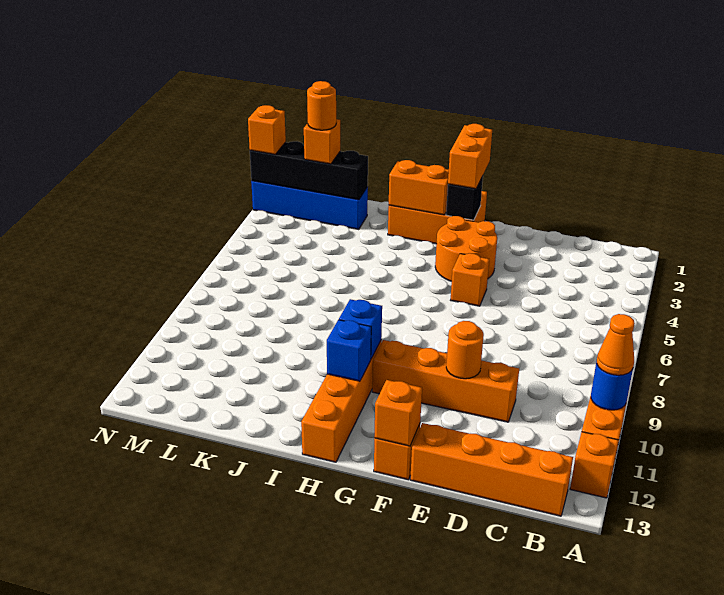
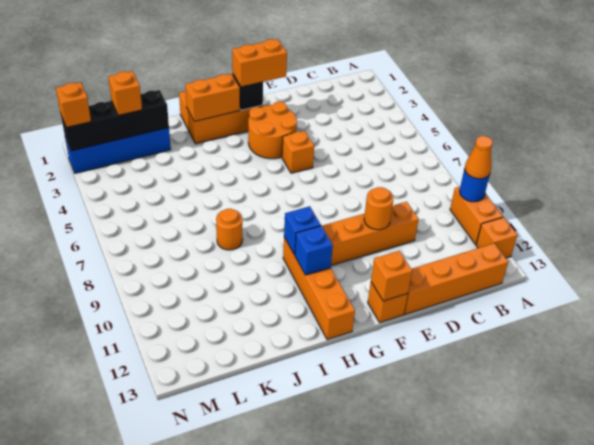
orange brick G1:G2 level 3 -> orange brick F2:G2 level 3
orange round brick L2 level 4 -> orange round brick J8 level 1

